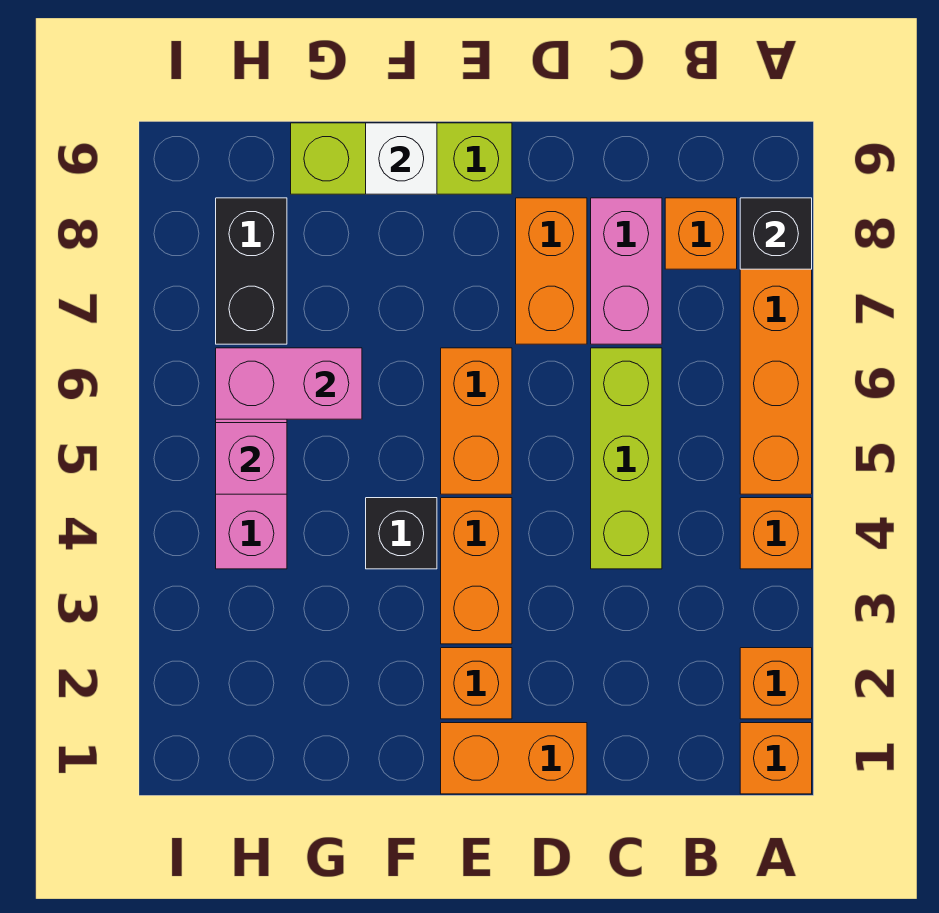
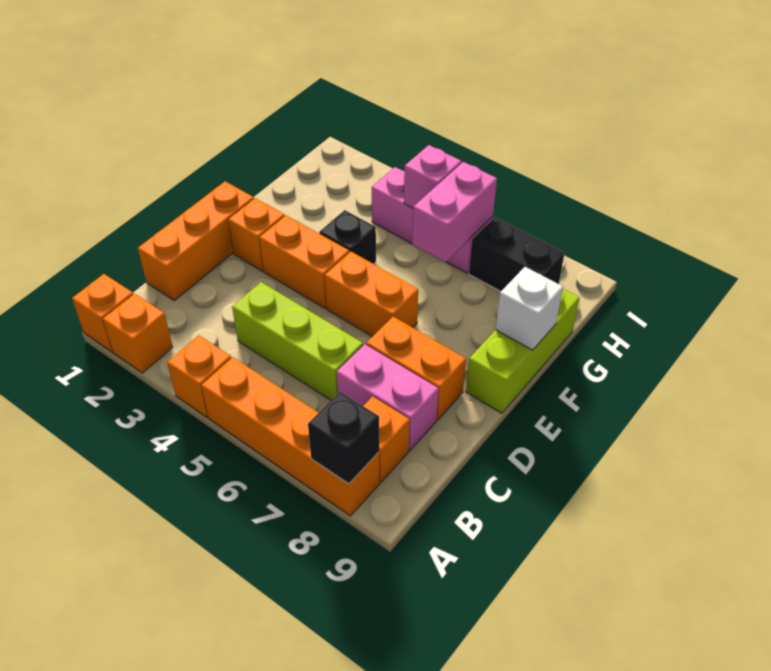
orange brick D1:E1 level 1 -> orange brick C1:E1 level 1

